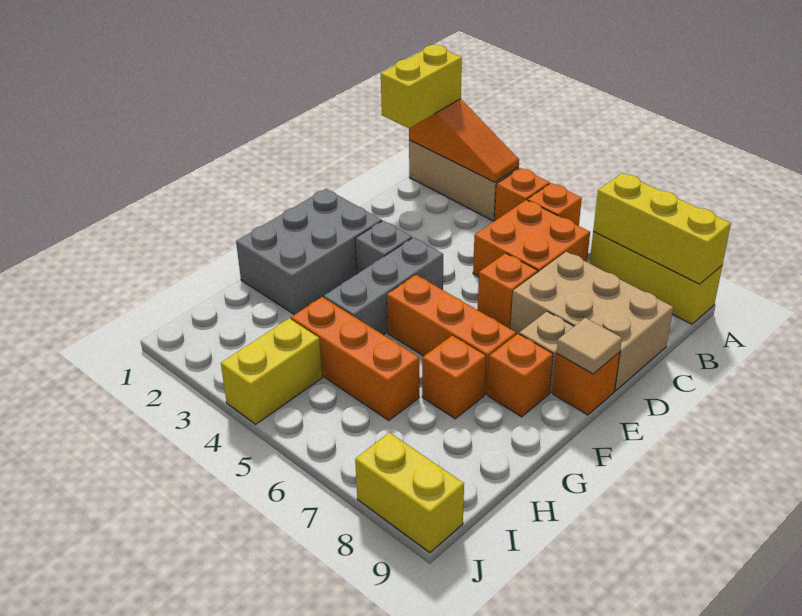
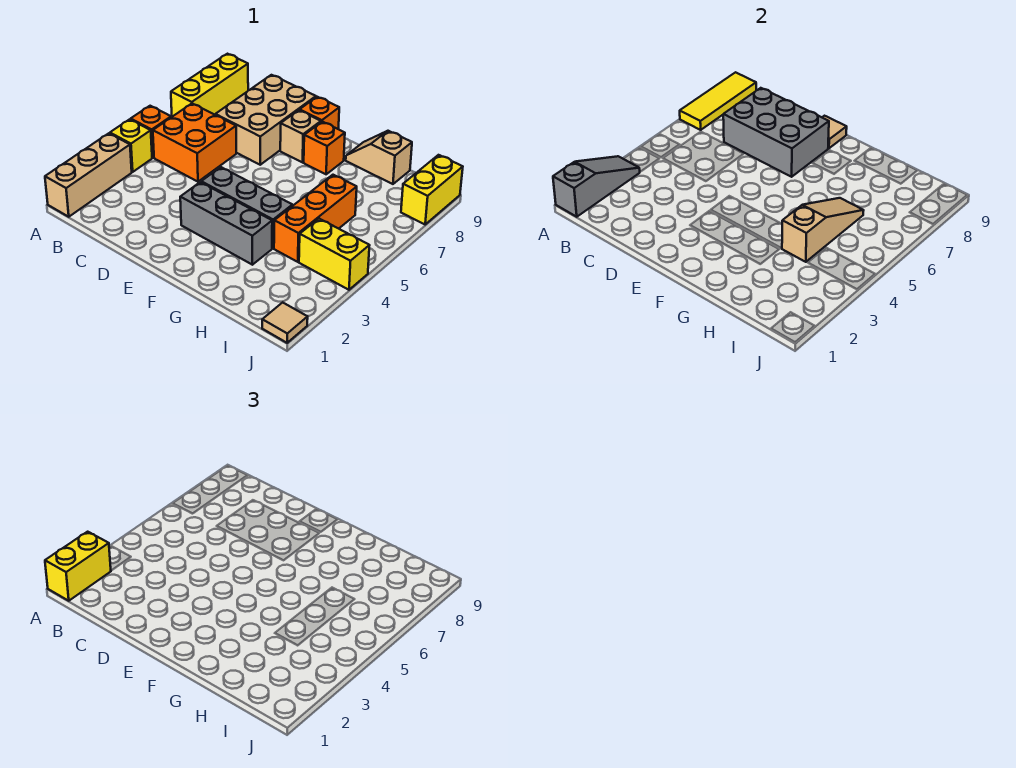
orange slope A1:A3 level 2 top 1 -> grey slope A1:A3 level 2 top 1
yellow brick A1:B1 level 3 -> yellow brick A1:A2 level 3
orange brick A4 level 1 -> yellow brick A4 level 1
yellow brick A7:A9 level 2 -> yellow tile A7:A9 level 2
orange brick D6 level 1 -> none
grey brick E1:G2 level 1 -> grey brick C7:E8 level 2
grey brick E3 level 1 -> grey brick E3:G3 level 1
orange brick F5:F7 level 1 -> none
orange brick G7 level 1 -> none
none -> tan slope G9:H9 level 1 top H
none -> tan slope H4:H6 level 2 top 4
none -> tan tile J1 level 1

